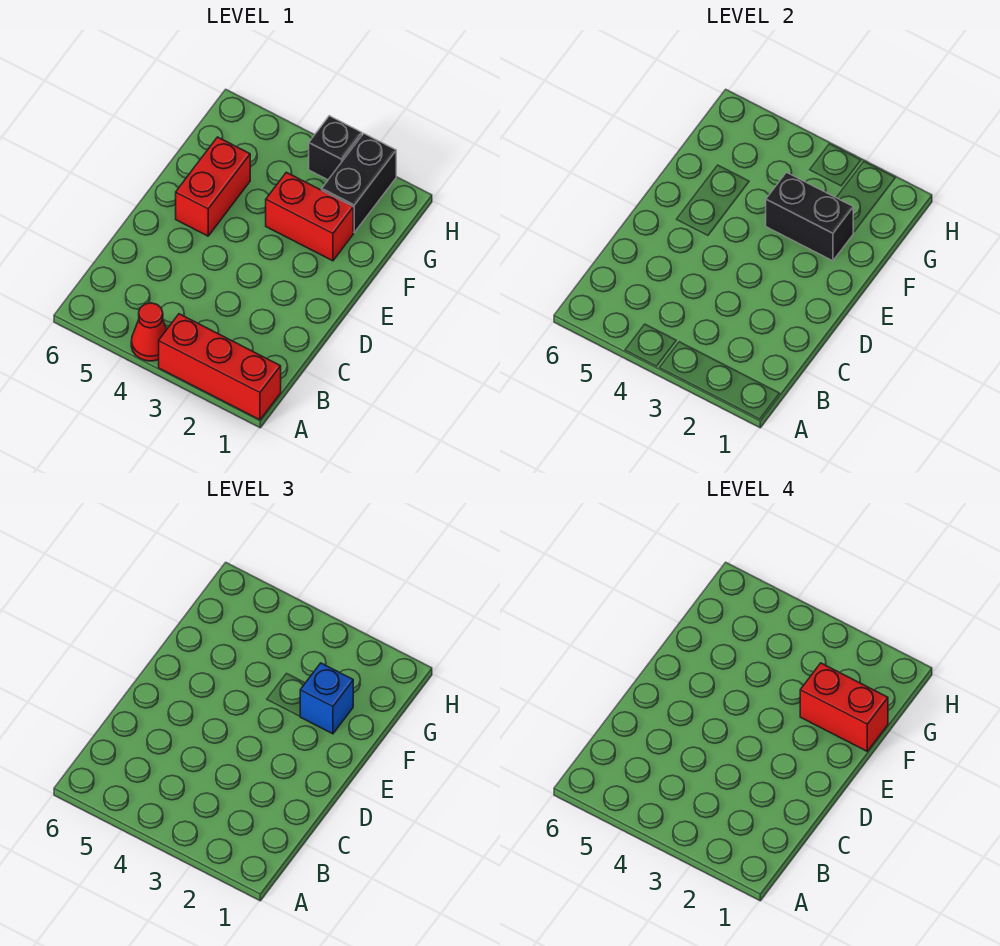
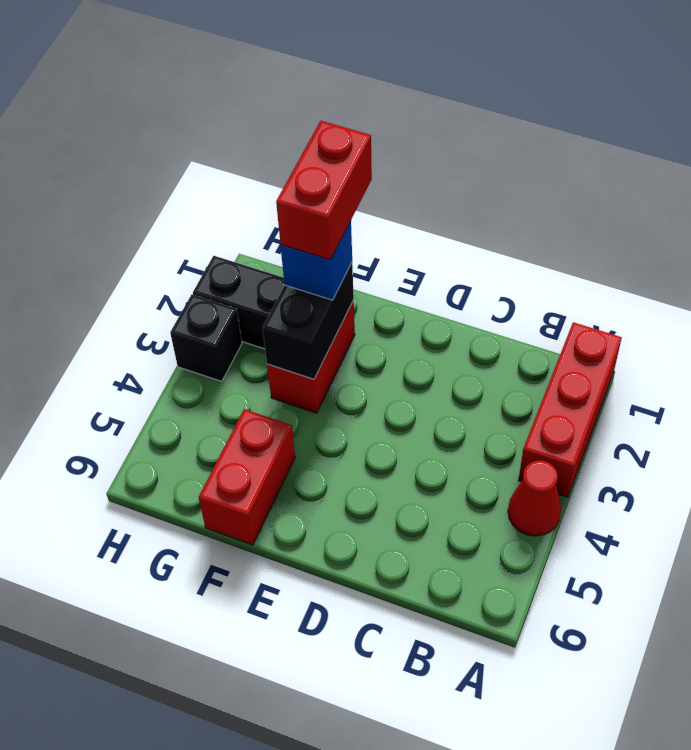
red brick E5:F5 level 1 -> red brick F5:F6 level 1

